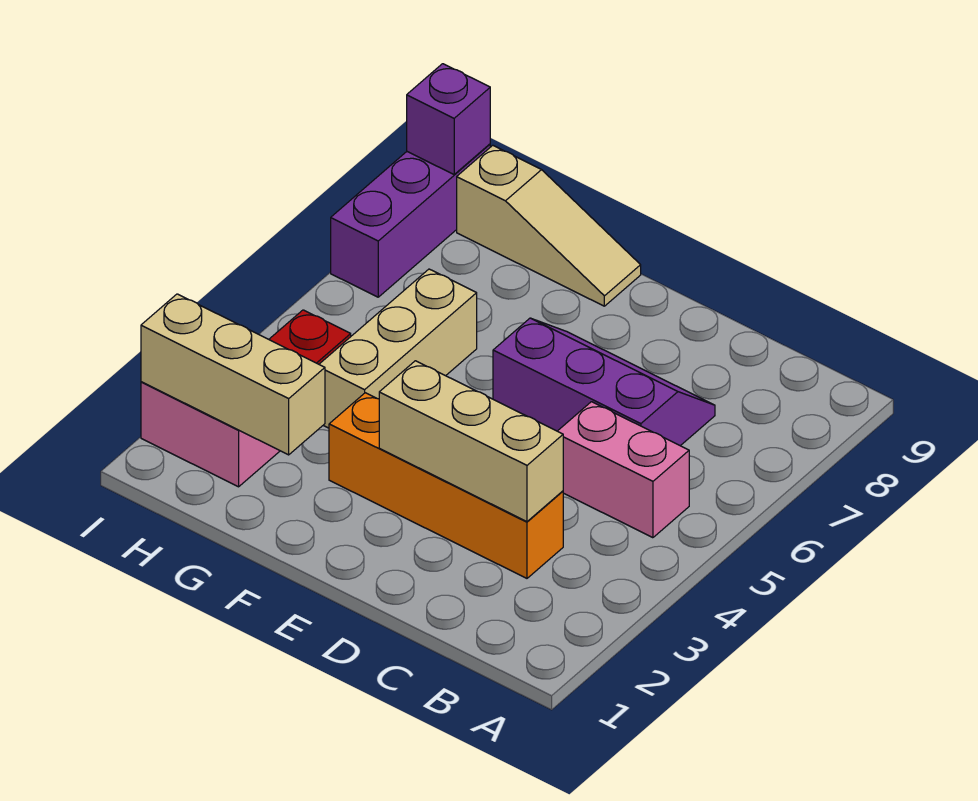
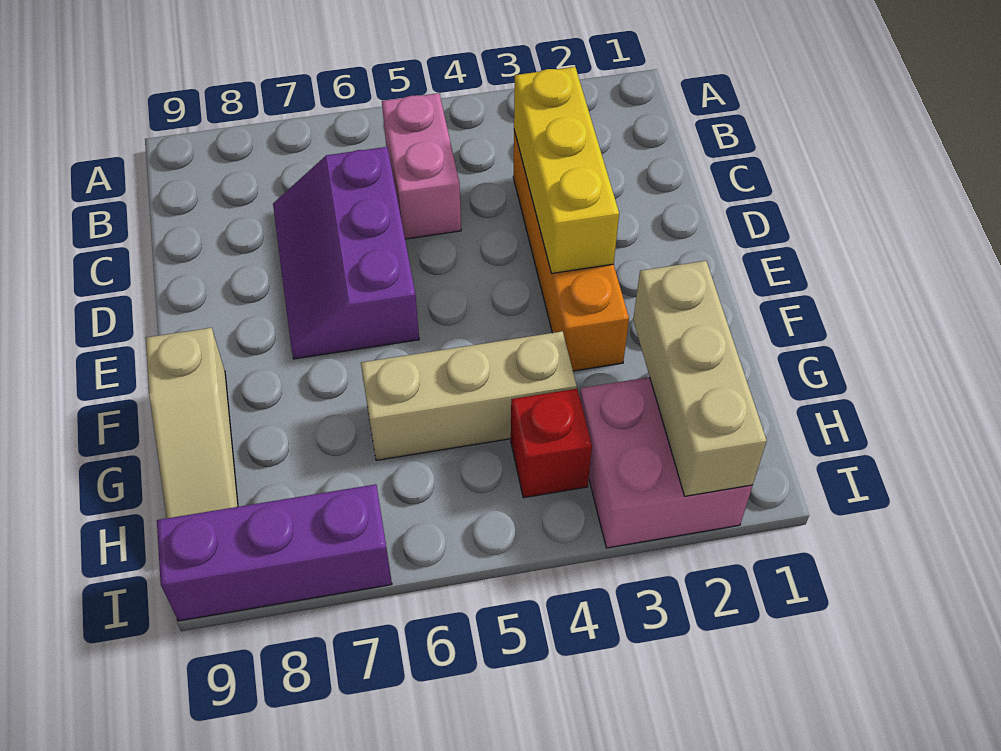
tan brick C3:E3 level 2 -> yellow brick C3:E3 level 2
tan slope F9:H9 level 1 top H -> tan slope F9:H9 level 1 top F
purple brick I9 level 2 -> none

